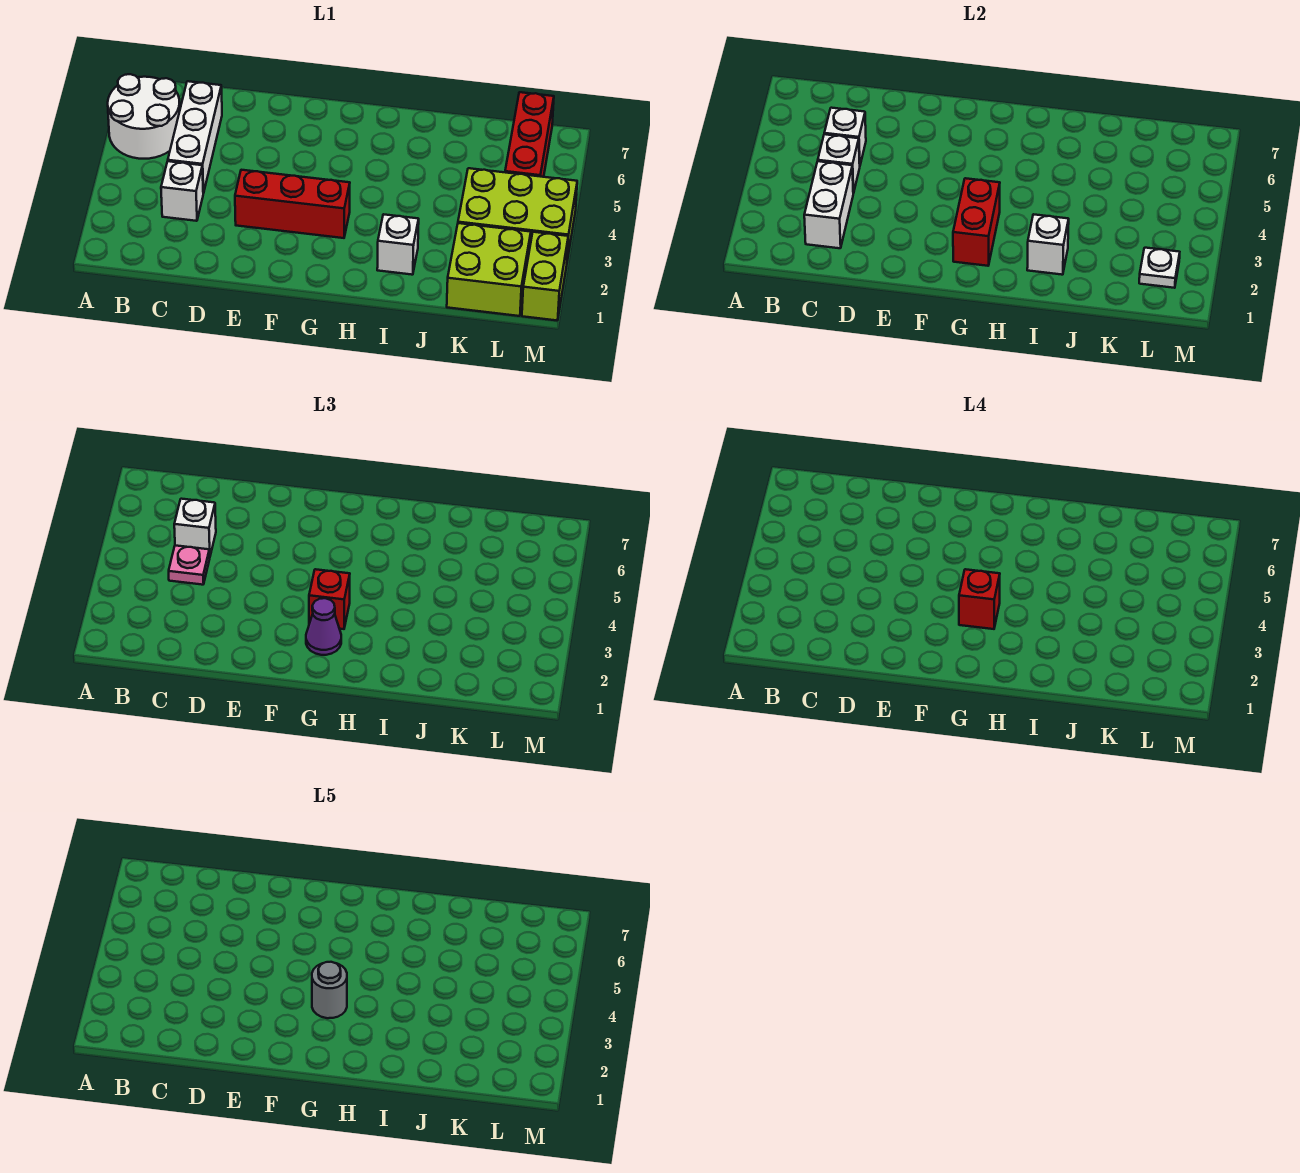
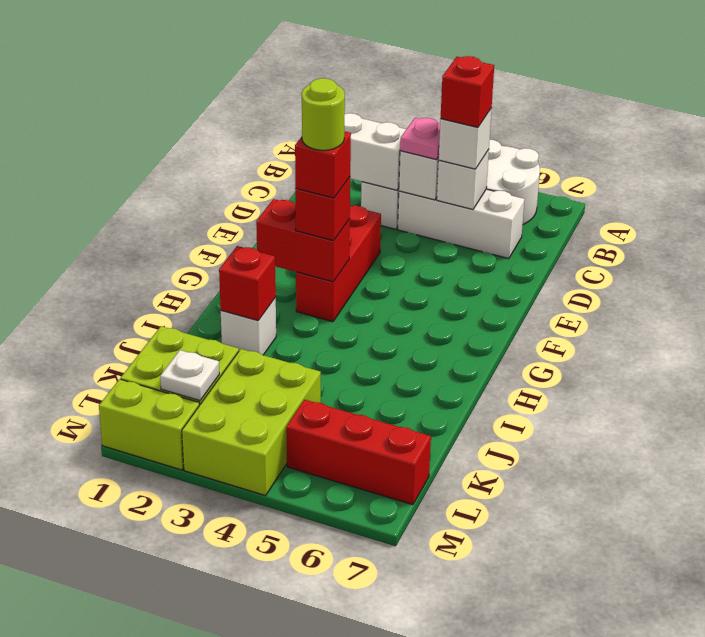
none -> red brick C5 level 4
purple cone G2 level 3 -> none
grey round brick G3 level 5 -> lime round brick G3 level 5
white brick I2 level 2 -> red brick I2 level 2

